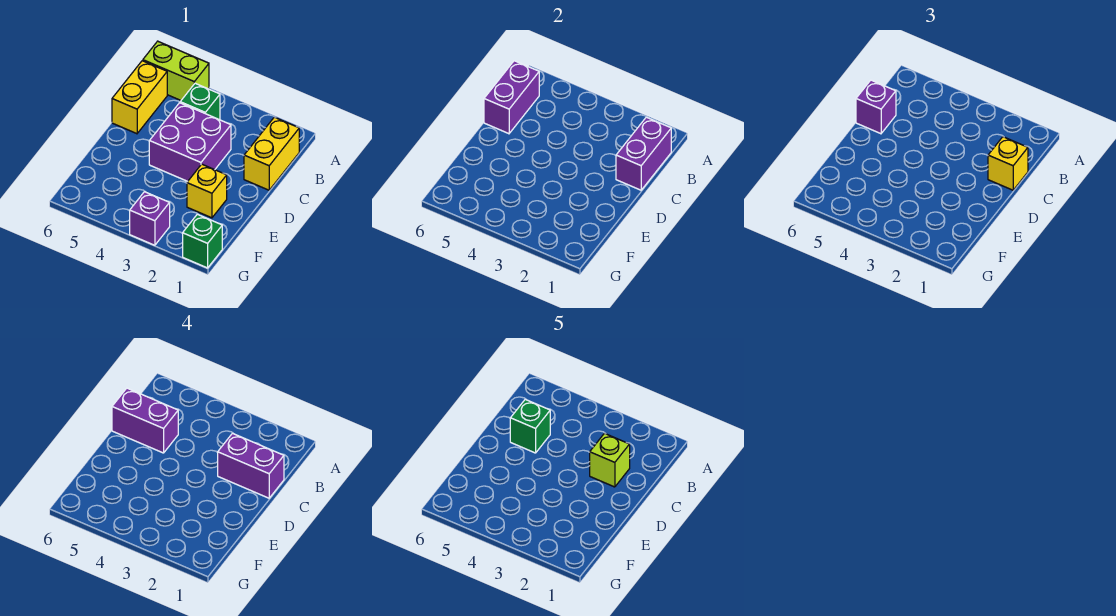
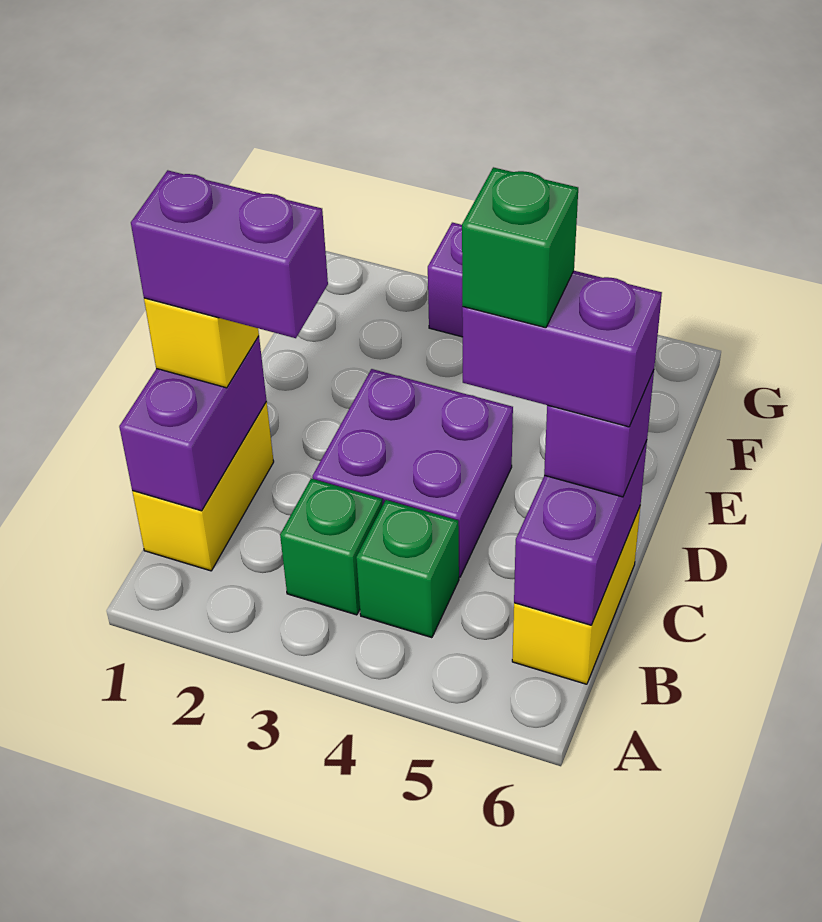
lime brick A5:A6 level 1 -> none
lime brick C2 level 5 -> none
yellow brick E2 level 1 -> none
green brick G1 level 1 -> green brick B3 level 1

